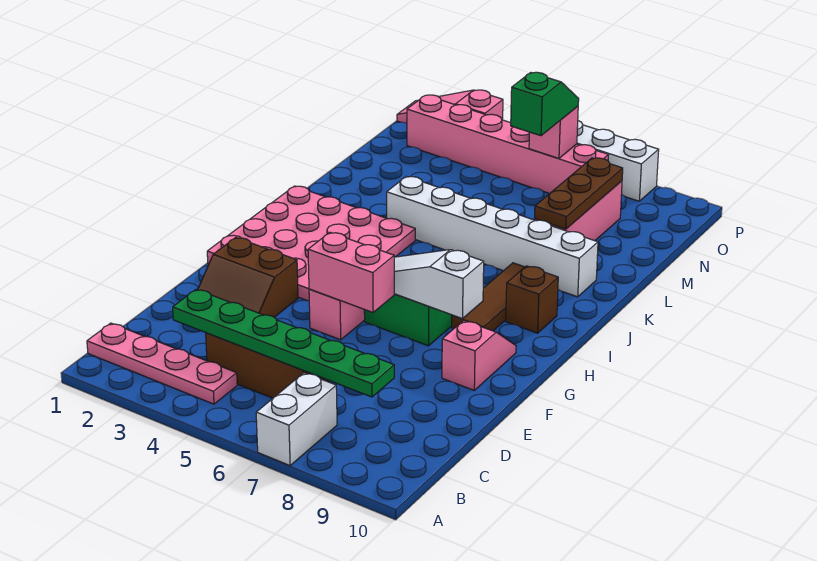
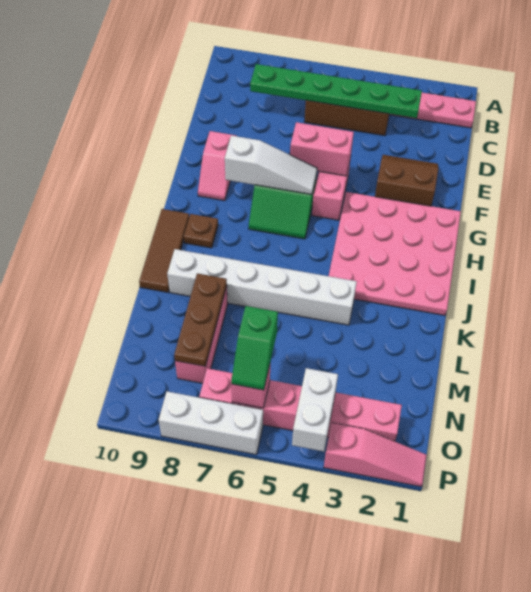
white brick A7:B7 level 1 -> white brick O4:P4 level 2
brown tile H8:J8 level 1 -> brown tile I10:K10 level 1
brown brick I9 level 1 -> brown plate I9 level 1

